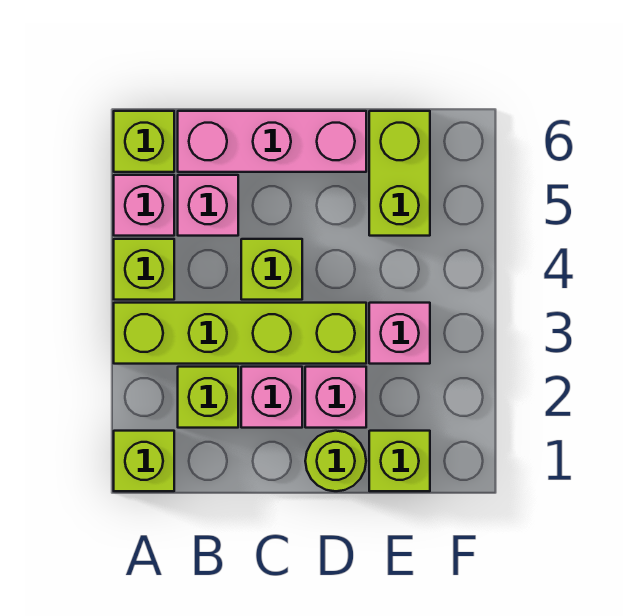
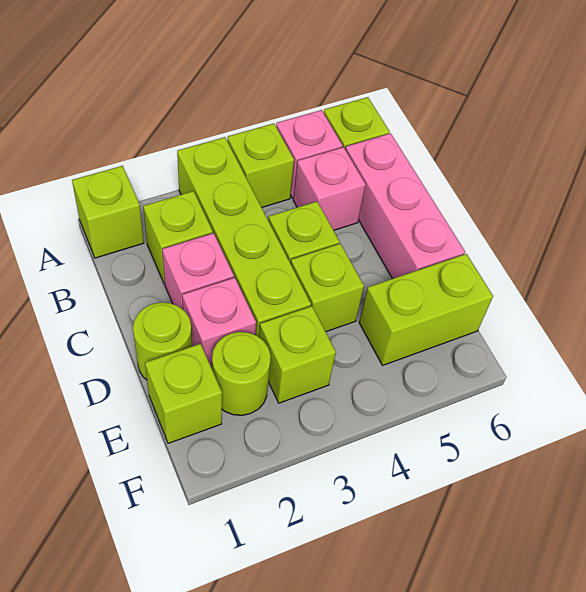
none -> lime brick D4 level 1
none -> lime round brick E2 level 1
pink brick E3 level 1 -> lime brick E3 level 1

